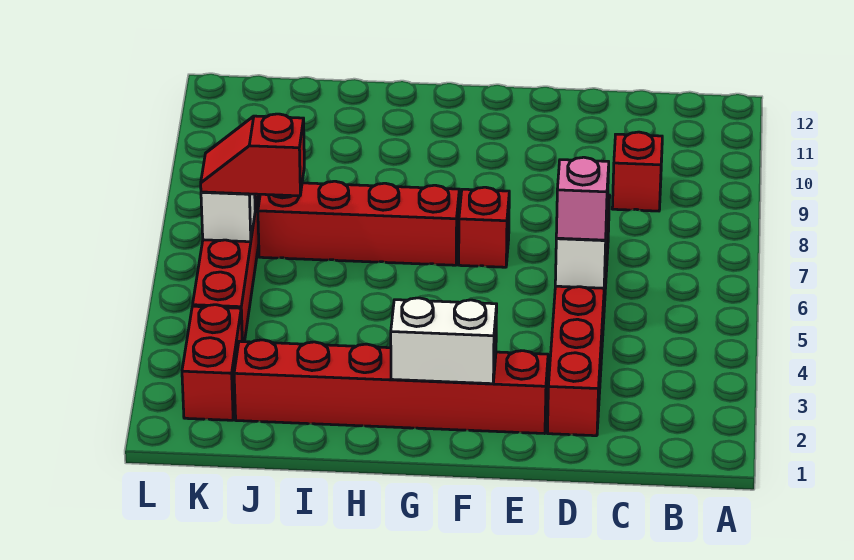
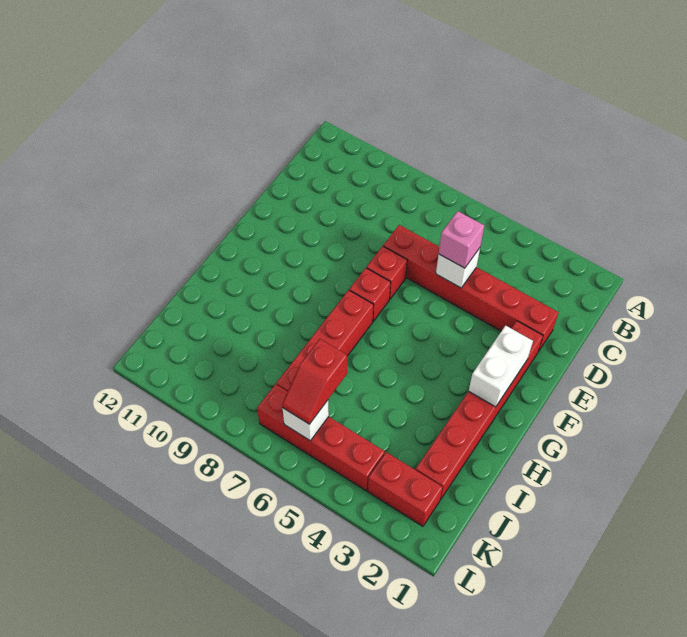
red brick C9 level 1 -> red brick E7 level 1

